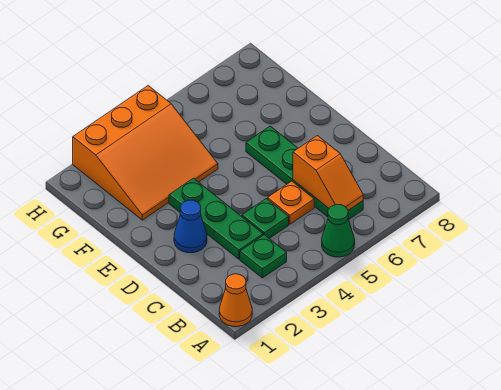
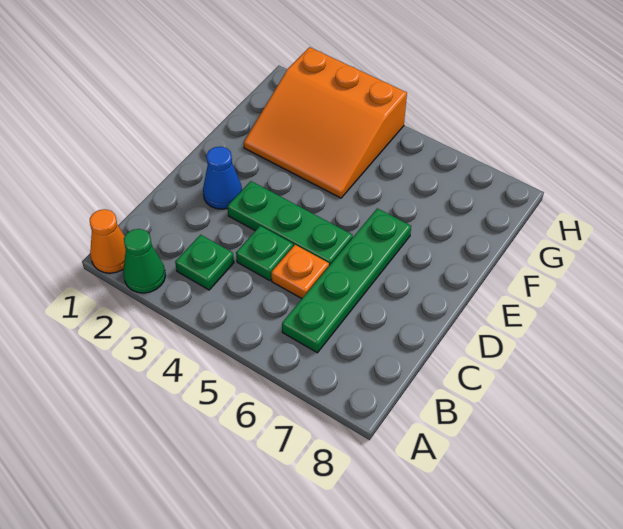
green cone A5 level 1 -> green cone A2 level 1
orange slope B6:C6 level 2 top C -> none
green plate C3:E3 level 1 -> green plate D3:D5 level 1

